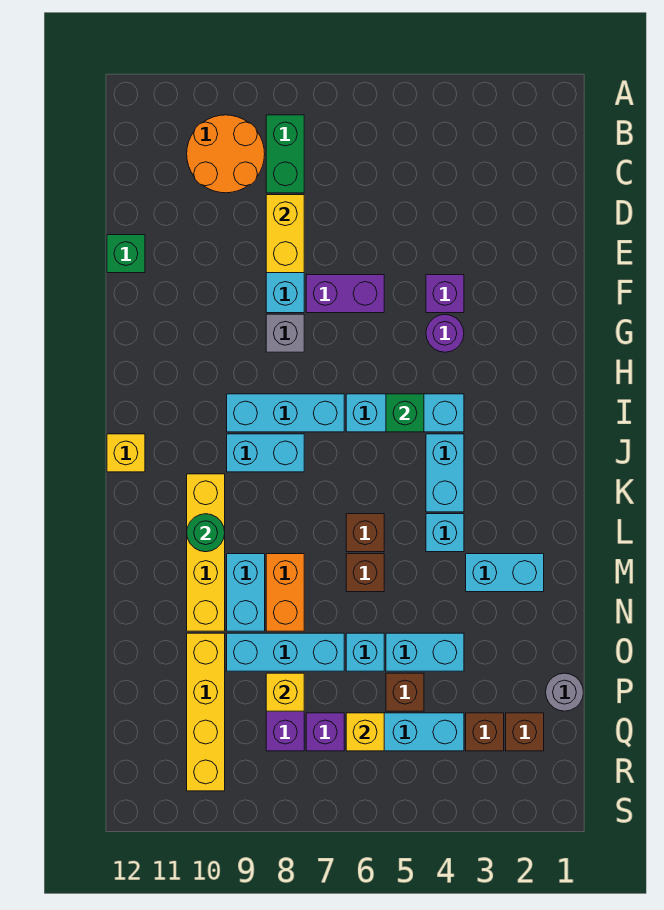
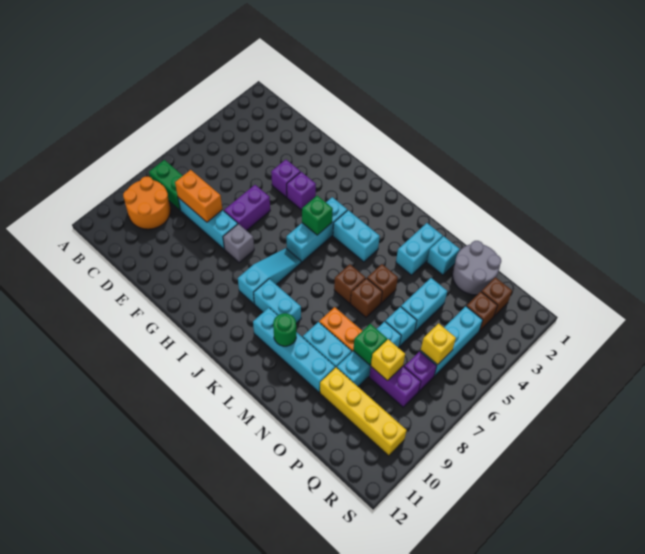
yellow brick D8:E8 level 2 -> orange brick D8:E8 level 2
green brick E12 level 1 -> green brick O8 level 2
purple round brick G4 level 1 -> purple brick G4 level 1
cyan brick I7:I9 level 1 -> cyan slope I7:I9 level 1 top 9
cyan brick J8:J9 level 1 -> cyan brick J9:K9 level 1
yellow brick J12 level 1 -> none
yellow brick K10:N10 level 1 -> cyan brick K10:N10 level 1
cyan brick L4 level 1 -> cyan brick N2 level 1
grey round brick P1 level 1 -> grey round brick O1:P2 level 1
brown brick P5 level 1 -> brown brick M5 level 1

